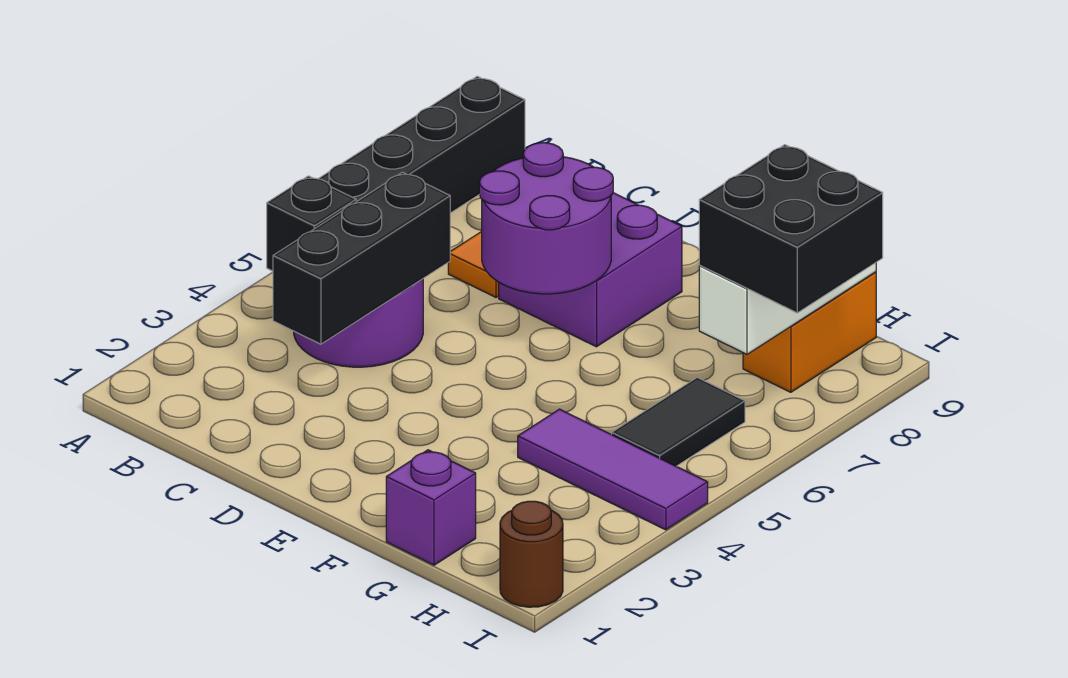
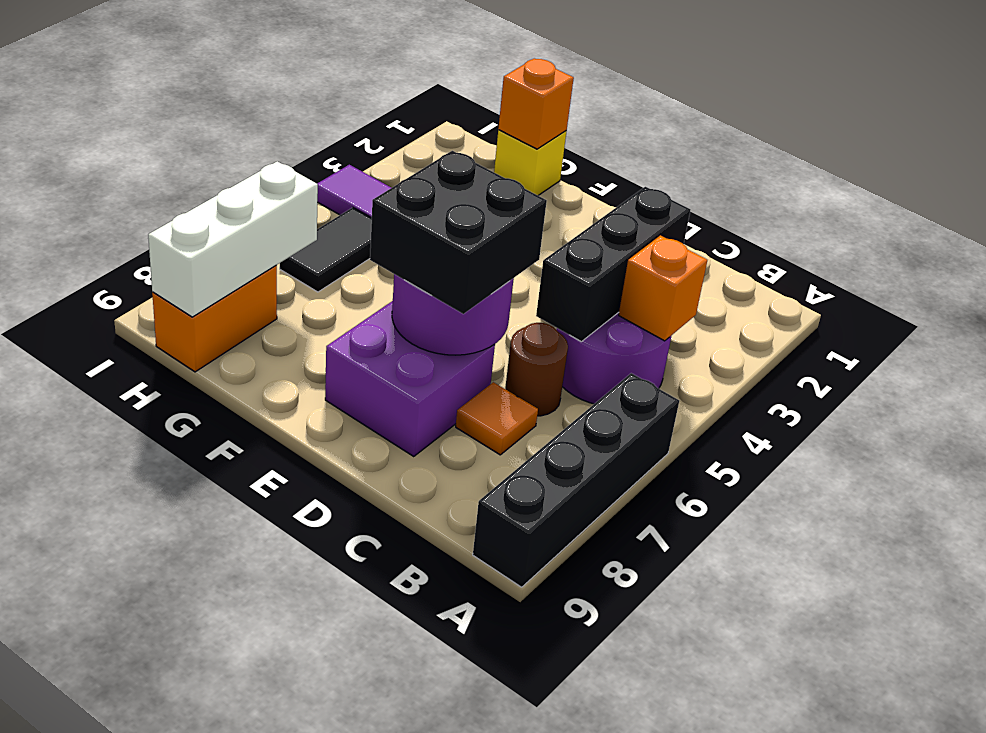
black brick B4 level 2 -> orange brick B4 level 2
purple brick G1 level 1 -> yellow brick G1 level 1
none -> orange brick G1 level 2
black brick H7:I8 level 3 -> black brick D6:E7 level 3
brown round brick I1 level 1 -> brown round brick C6 level 1

